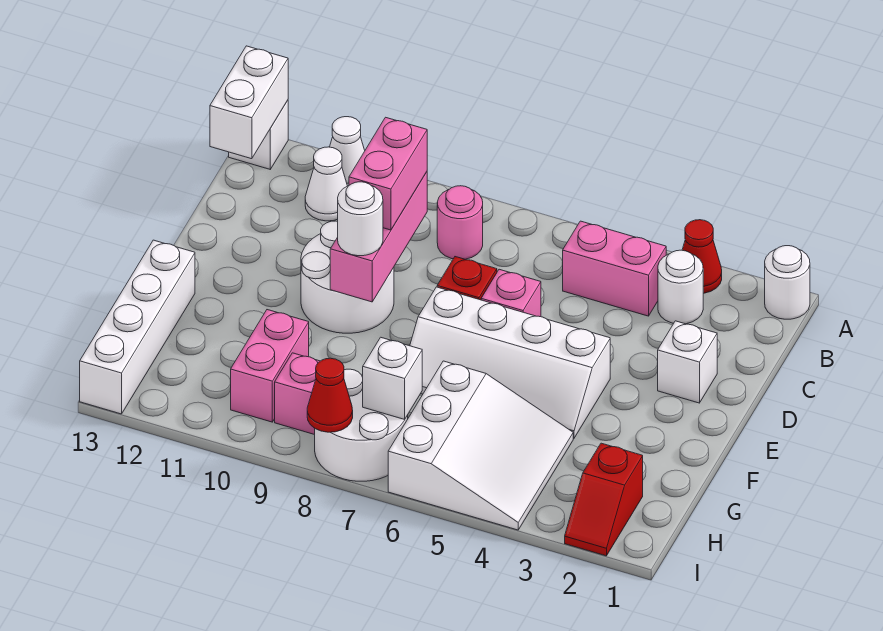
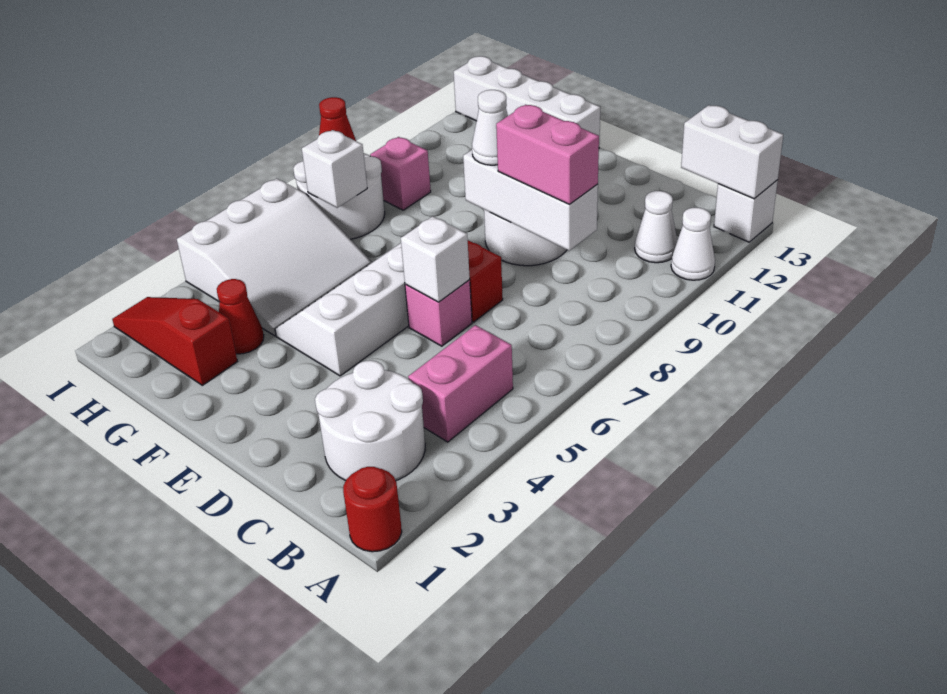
white round brick A1 level 1 -> red round brick A1 level 1
red cone A3 level 1 -> red cone G3 level 1
white round brick B3 level 1 -> white round brick B2:C3 level 1
pink round brick B8 level 1 -> none
pink brick C9:E9 level 2 -> white brick C9:E9 level 2
white brick D2 level 1 -> white brick D6 level 2
white round brick E9 level 3 -> white cone E9 level 3
white slope G4:I6 level 1 top 6 -> white slope G4:I6 level 1 top I
pink brick G10:H10 level 1 -> none
red slope H2:I2 level 1 top H -> red slope G2:I2 level 1 top G

